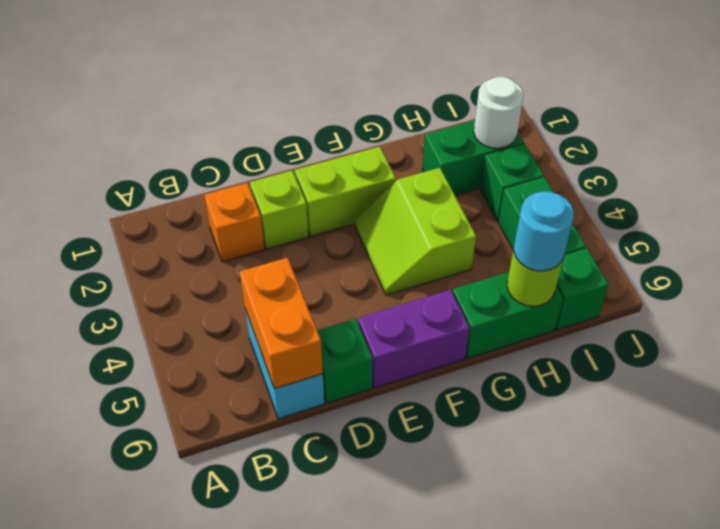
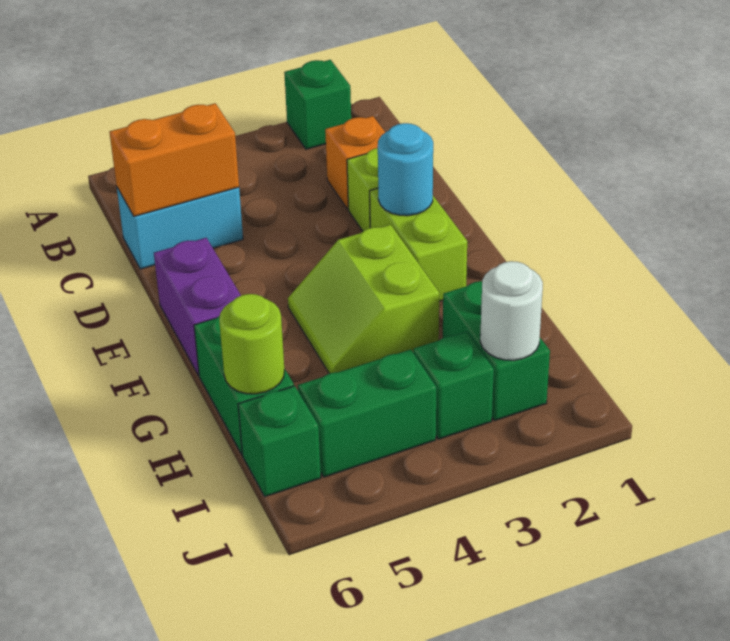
green brick D6 level 1 -> green brick A2 level 1
lime slope F3:G4 level 1 top G -> lime slope F3:G4 level 1 top 3
cyan round brick H6 level 3 -> cyan round brick E2 level 2

